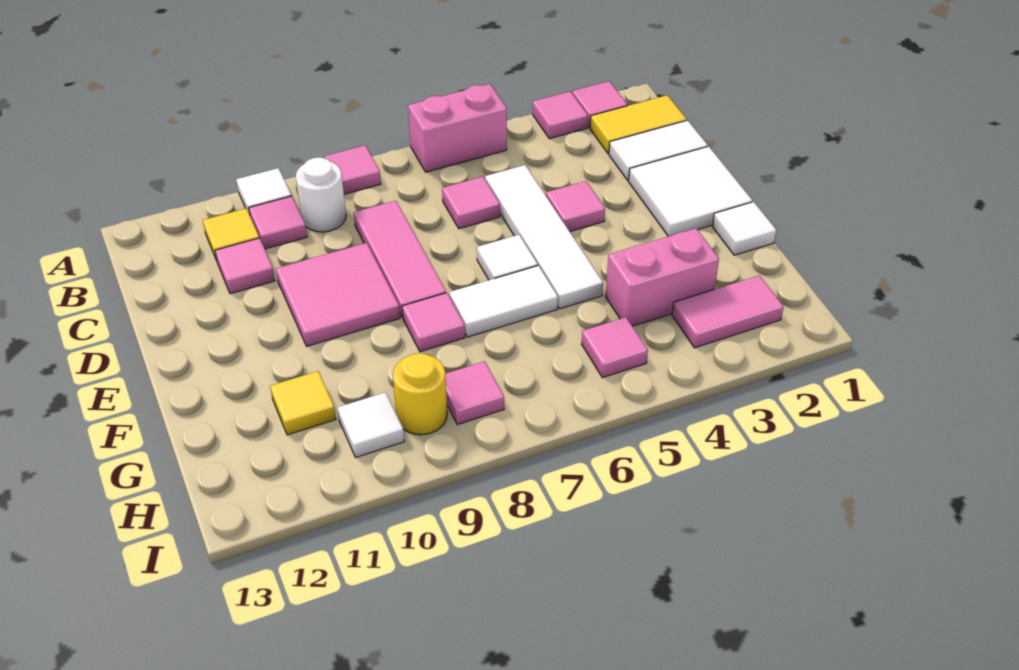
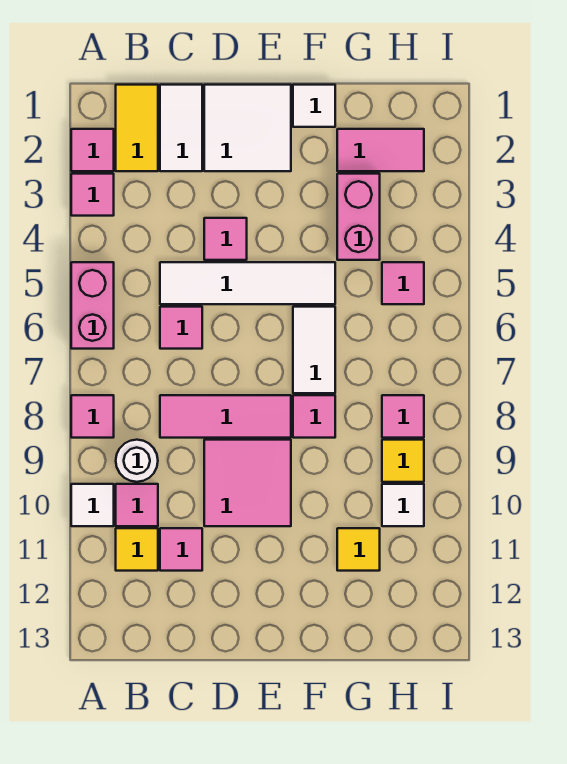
white tile E6 level 1 -> none
pink tile H2:H3 level 1 -> pink tile G2:H2 level 1
yellow round brick H9 level 1 -> yellow tile H9 level 1

